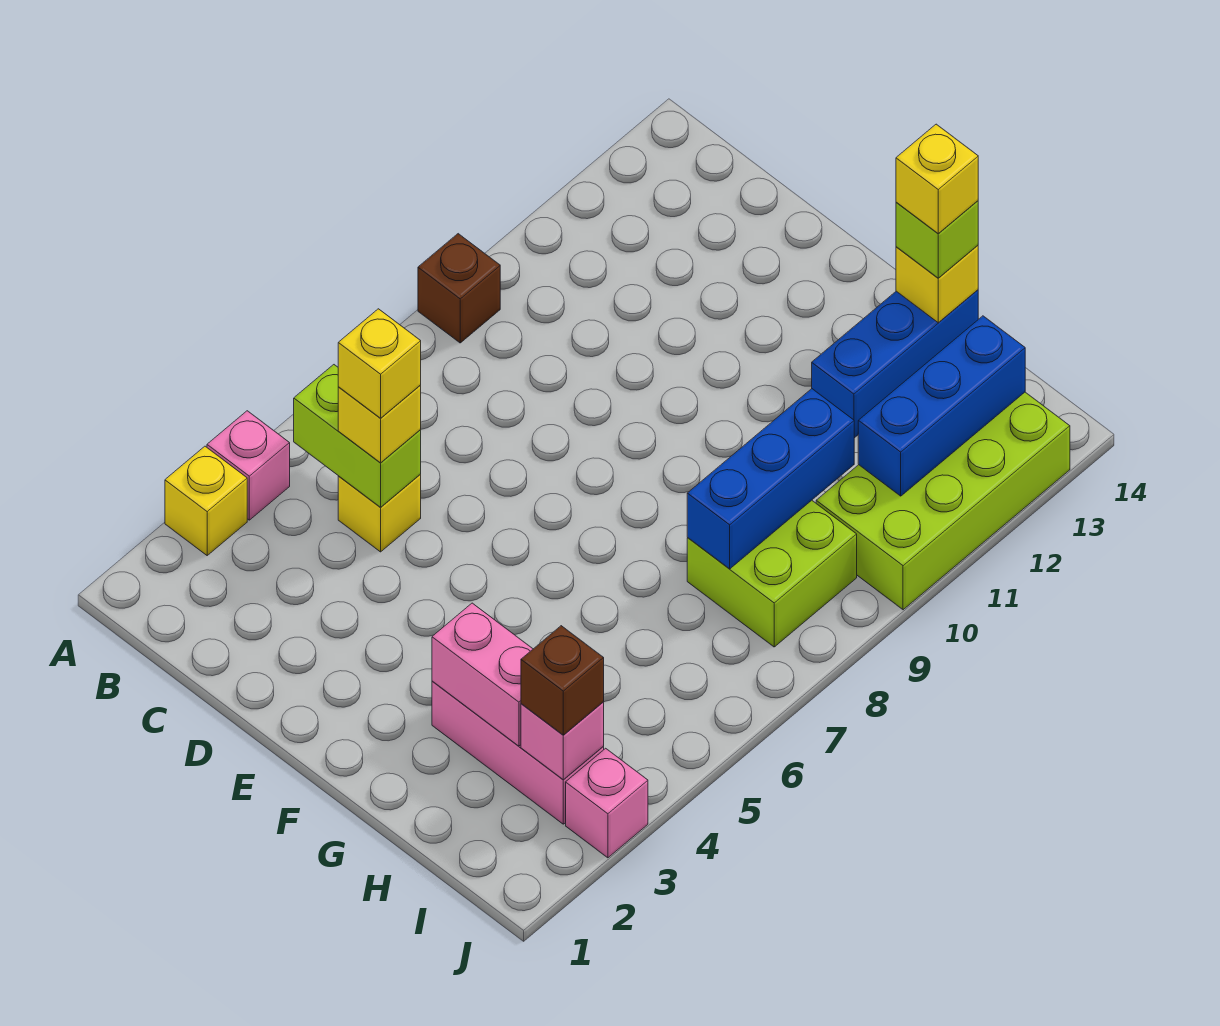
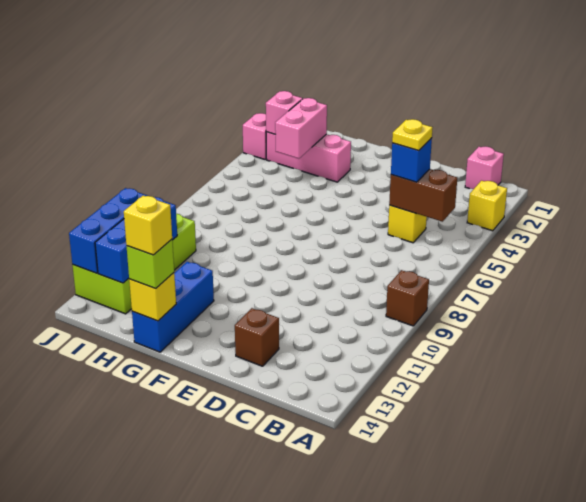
pink brick A4 level 1 -> pink brick B1 level 1
lime brick B5:C5 level 2 -> brown brick B5:C5 level 2
yellow brick C5 level 3 -> blue brick C5 level 3
yellow brick C5 level 4 -> yellow plate C5 level 4
pink brick G3:H3 level 2 -> pink brick H3:H4 level 2
lime brick H8:I9 level 1 -> none
blue brick H8:H10 level 2 -> blue brick J11:J13 level 2
brown brick I3 level 3 -> brown brick D13 level 1

